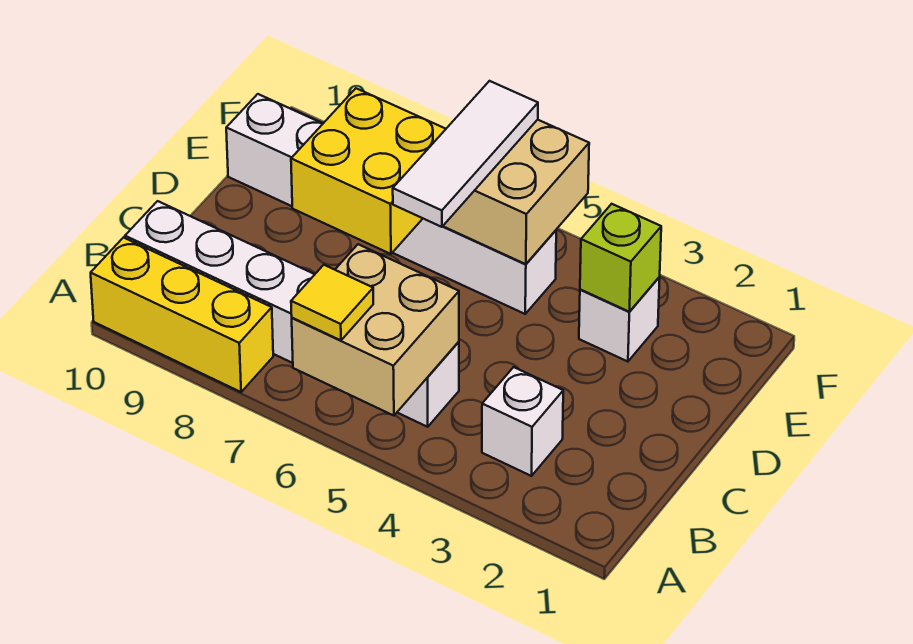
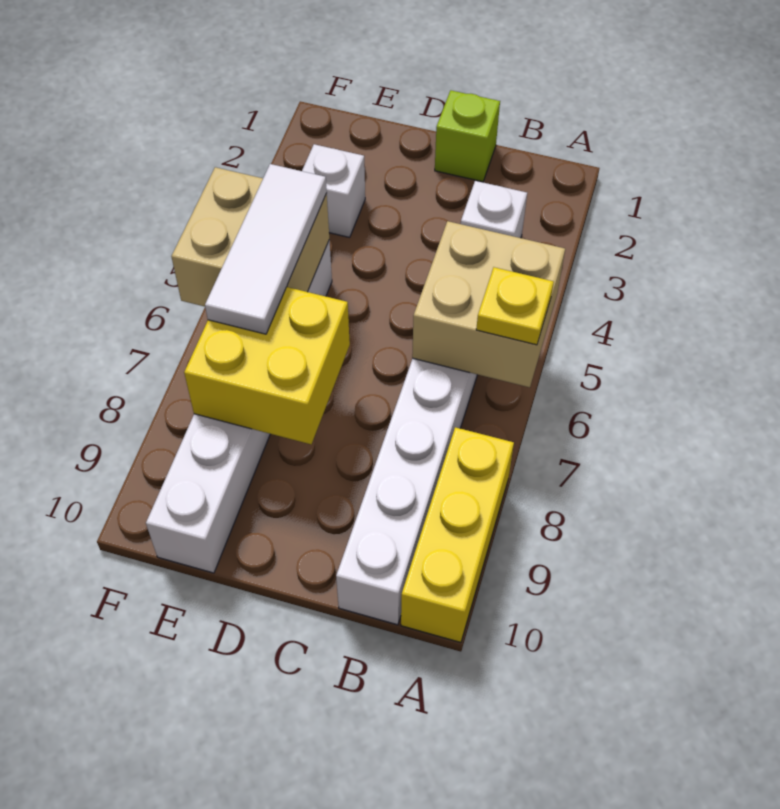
yellow tile A6 level 3 -> yellow plate A6 level 3
white tile D6:F6 level 3 -> white tile E5:E7 level 3
lime brick E3 level 2 -> lime brick C1 level 1

